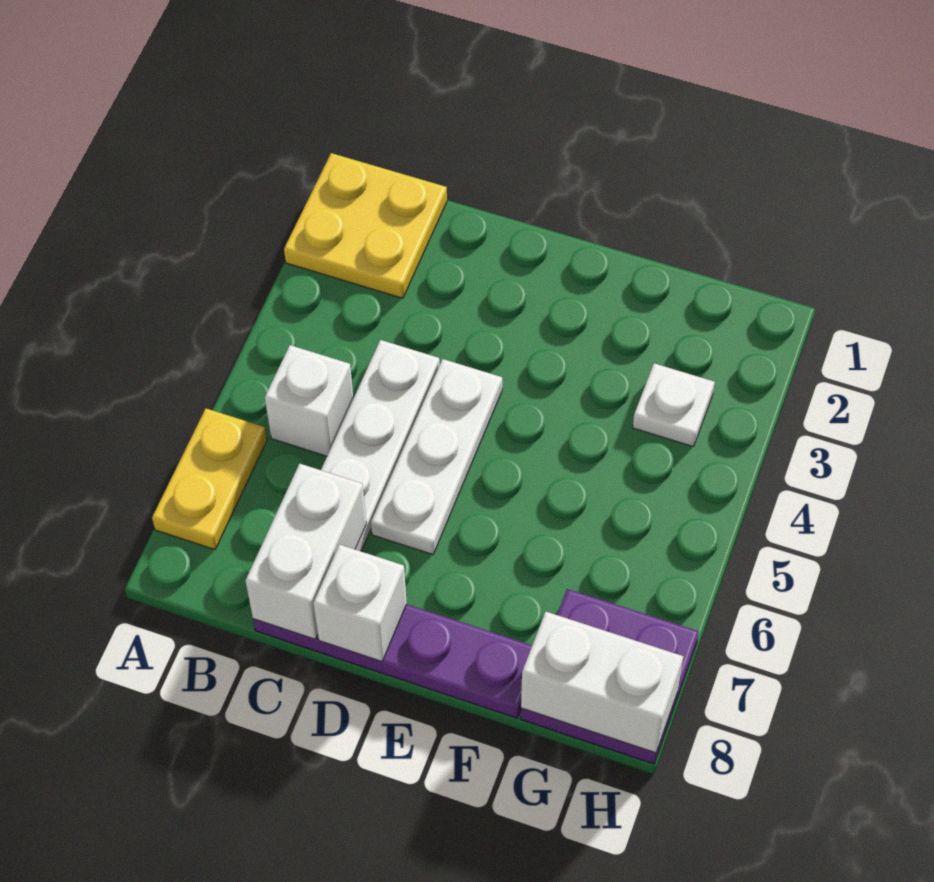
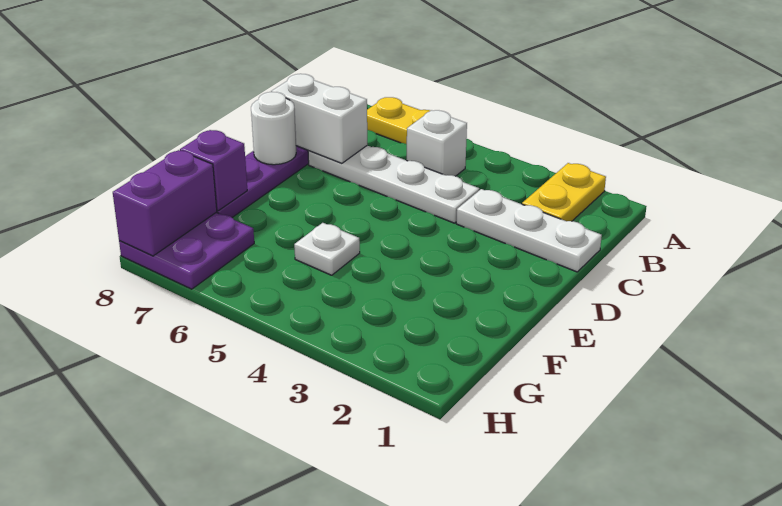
yellow plate A1:B2 level 1 -> yellow plate A2:B2 level 1
white plate D4:D6 level 1 -> white plate C1:C3 level 1
white brick D8 level 2 -> white round brick D8 level 2
none -> purple brick F8 level 2
white plate G3 level 1 -> white plate F5 level 1
white brick G8:H8 level 2 -> purple brick G8:H8 level 2

